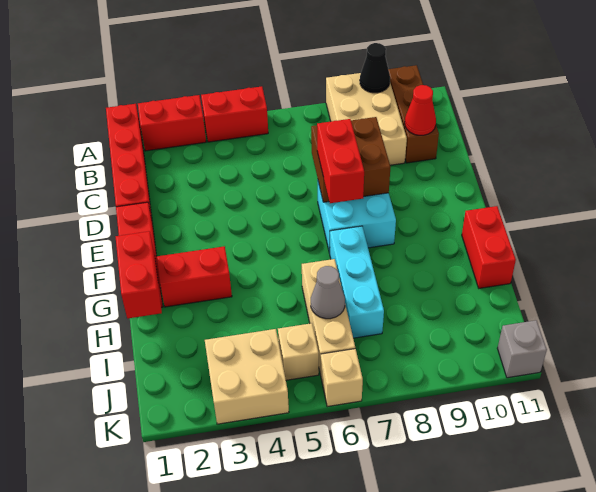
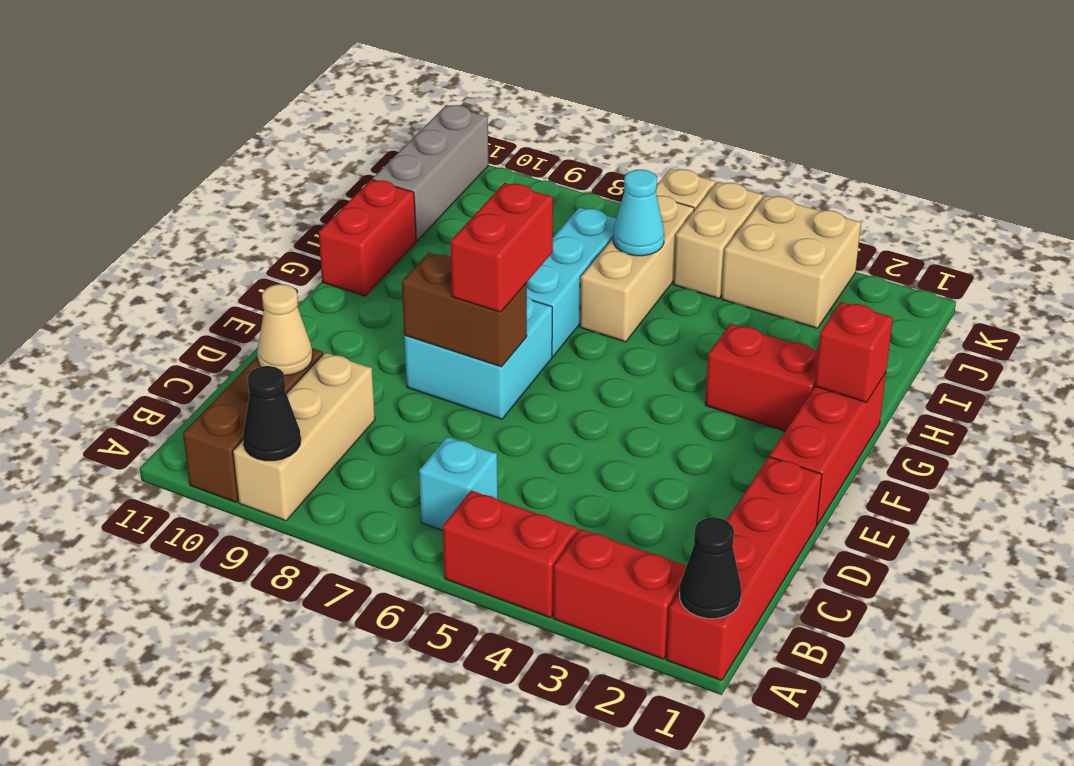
none -> black cone A1 level 2
tan brick A8:C9 level 1 -> tan brick A9:C9 level 1
none -> cyan brick B6 level 1
red cone C10 level 2 -> tan cone C10 level 2
brown brick D7:E8 level 2 -> brown brick E7:E8 level 2
red brick G1:H1 level 2 -> red brick G1 level 2
grey cone I6 level 2 -> cyan cone I6 level 2
tan brick J5 level 1 -> tan brick J5:K5 level 1
grey brick K11 level 1 -> grey brick I11:K11 level 1

